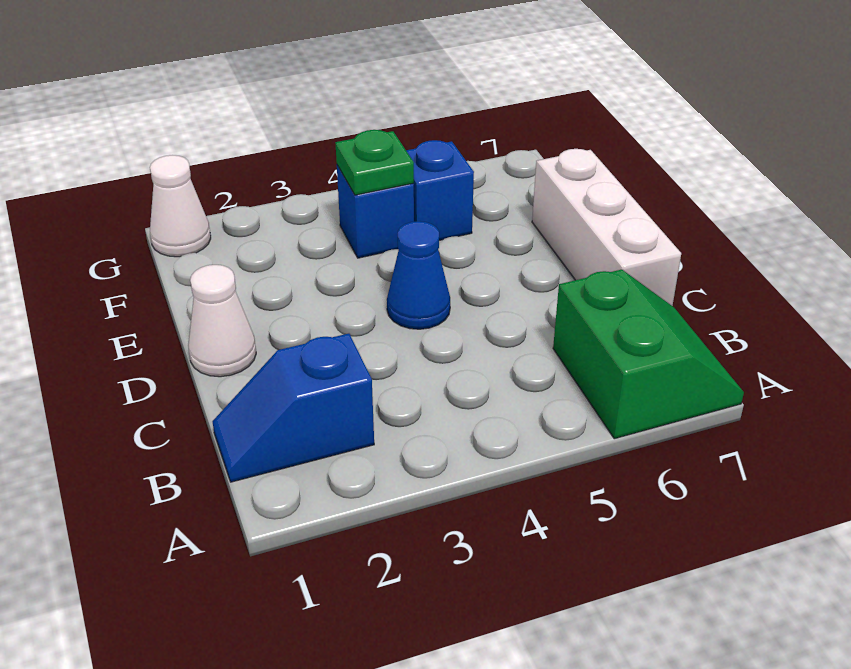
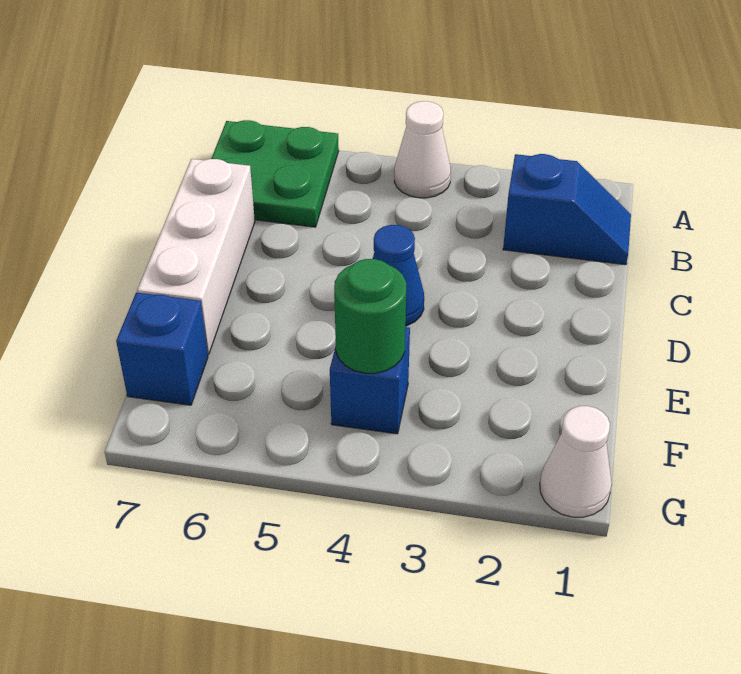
green slope A6:B7 level 1 top 6 -> green plate A6:B7 level 1
white cone D1 level 1 -> white cone A4 level 1
green plate F4 level 2 -> green round brick F4 level 2
blue brick F5 level 1 -> blue brick F7 level 1

